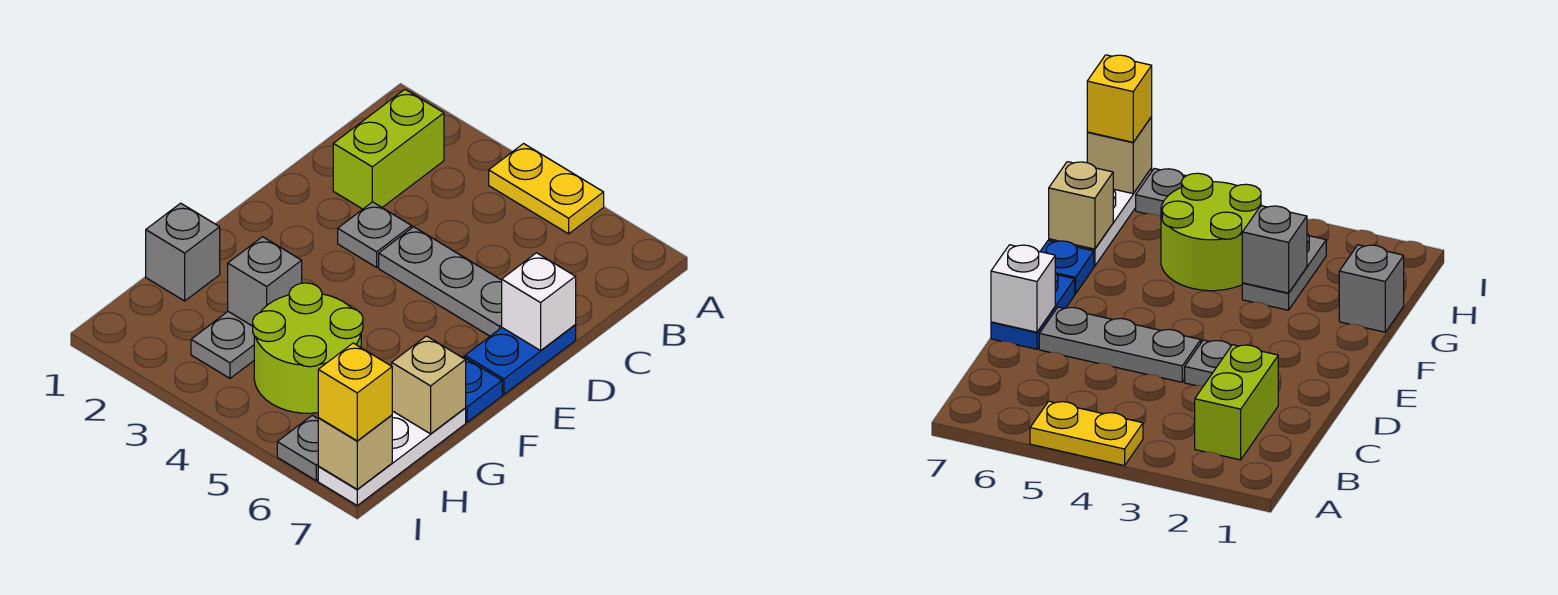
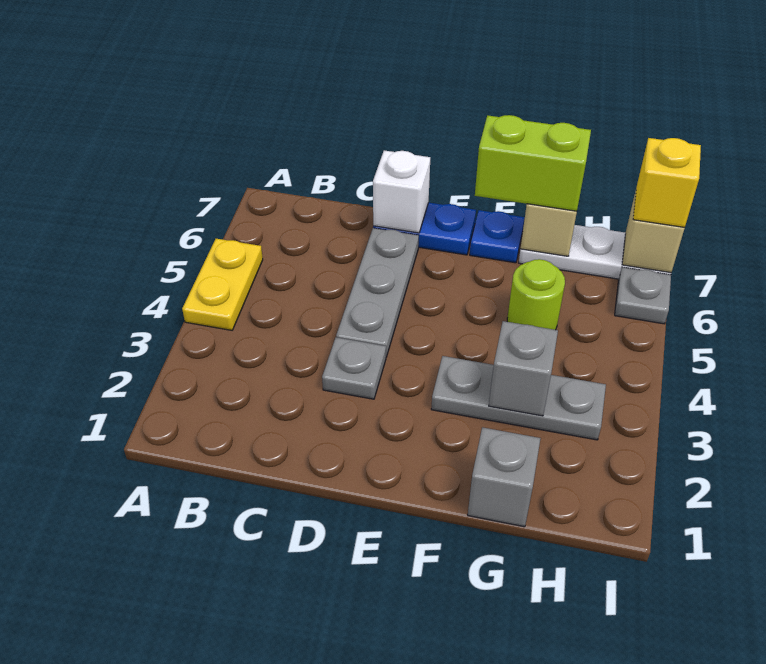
lime brick B2:C2 level 1 -> lime brick F7:G7 level 3
grey plate G3:H3 level 1 -> grey plate F3:H3 level 1
lime round brick G4:H5 level 1 -> lime round brick G5 level 1

